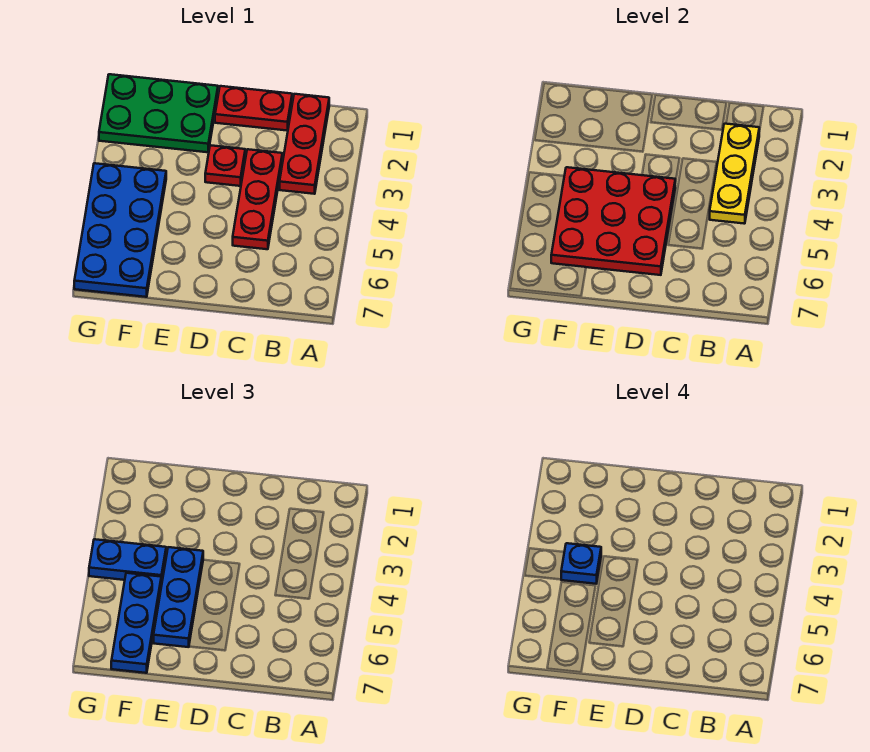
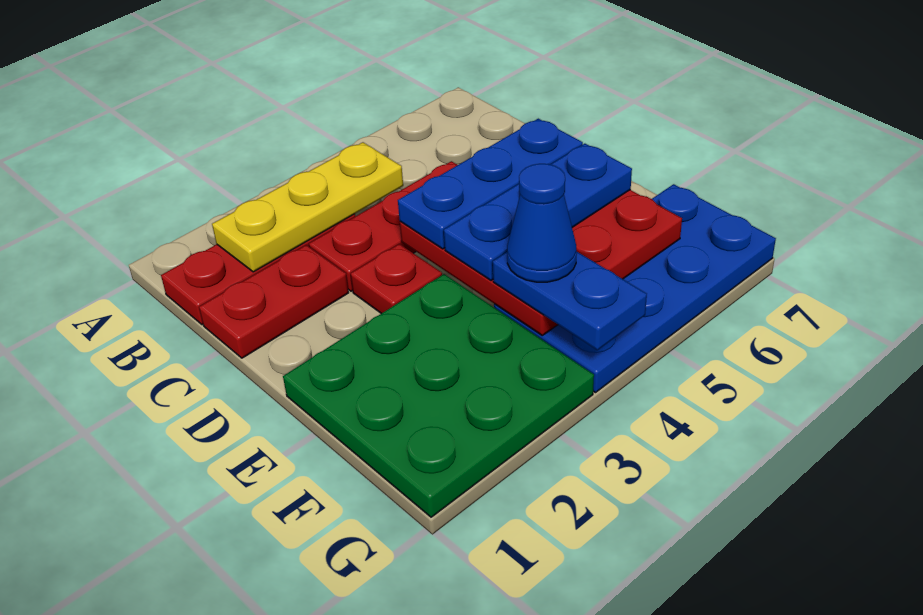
red plate C1:D1 level 1 -> red plate C1:C2 level 1
green plate E1:G2 level 1 -> green plate E1:G3 level 1
blue plate F4 level 4 -> blue cone F4 level 4
blue plate F5:F7 level 3 -> blue plate D4:D6 level 3

